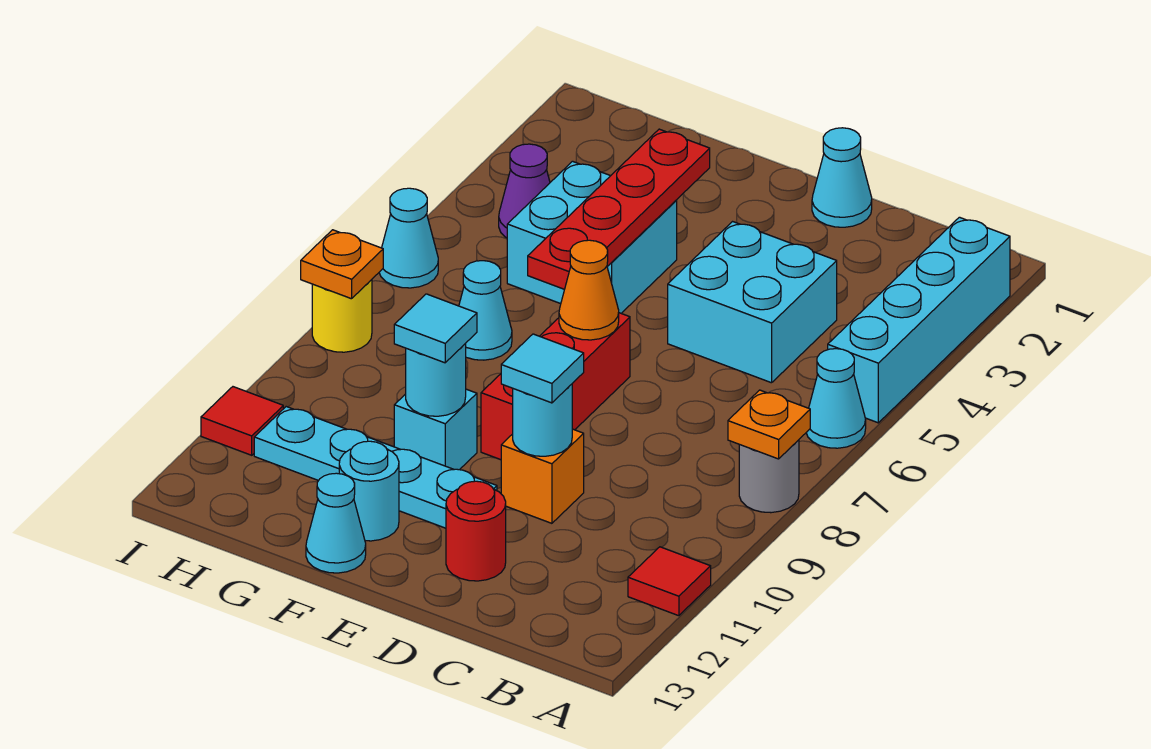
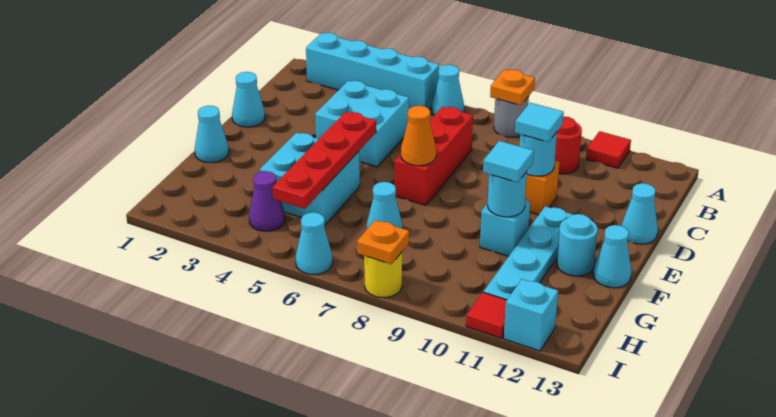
red round brick D12 level 1 -> red round brick B10 level 1
none -> cyan cone D13 level 1
red brick E7:E9 level 1 -> red brick C7:E7 level 1
none -> cyan cone F1 level 1
red plate F3:F6 level 2 -> red plate E5:H5 level 2
none -> cyan brick I12 level 1

